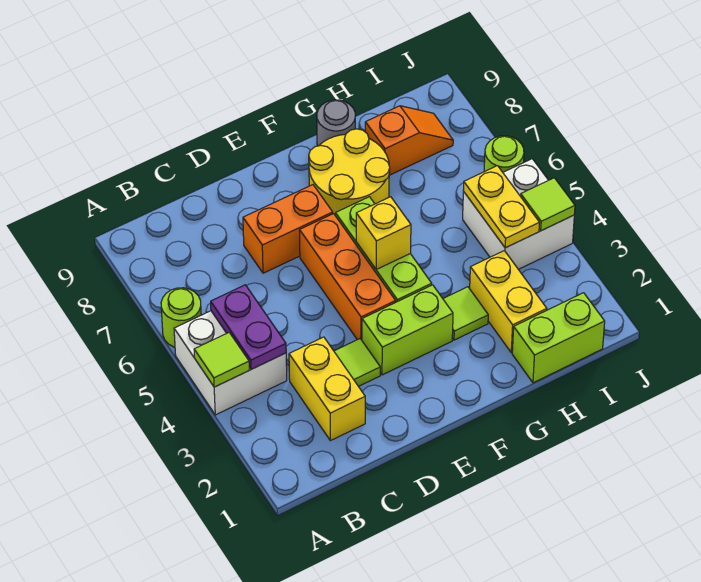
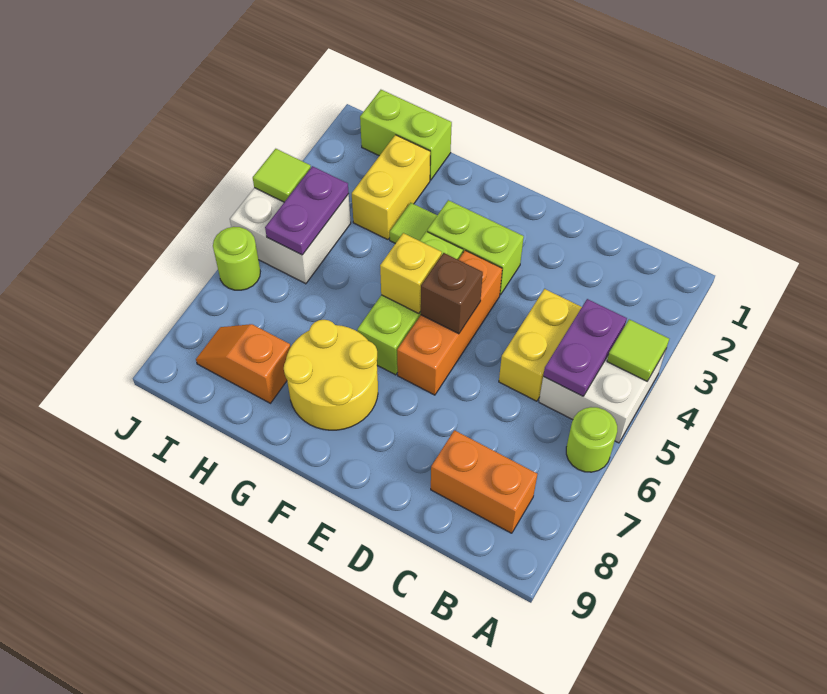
yellow brick C2:C3 level 1 -> yellow brick C4:C5 level 1
lime tile D3 level 1 -> none
orange brick D7:E7 level 1 -> orange brick B8:C8 level 1
none -> brown brick E5 level 2
grey round brick G9 level 1 -> none
yellow plate I4:I5 level 2 -> purple plate I4:I5 level 2

